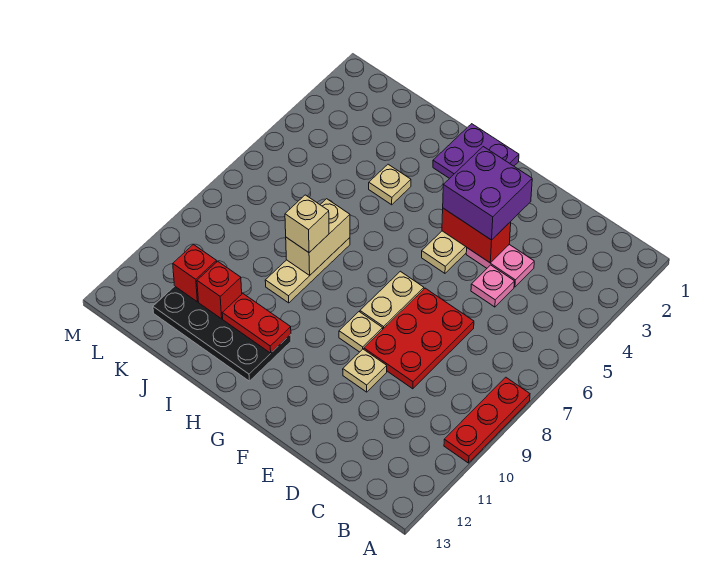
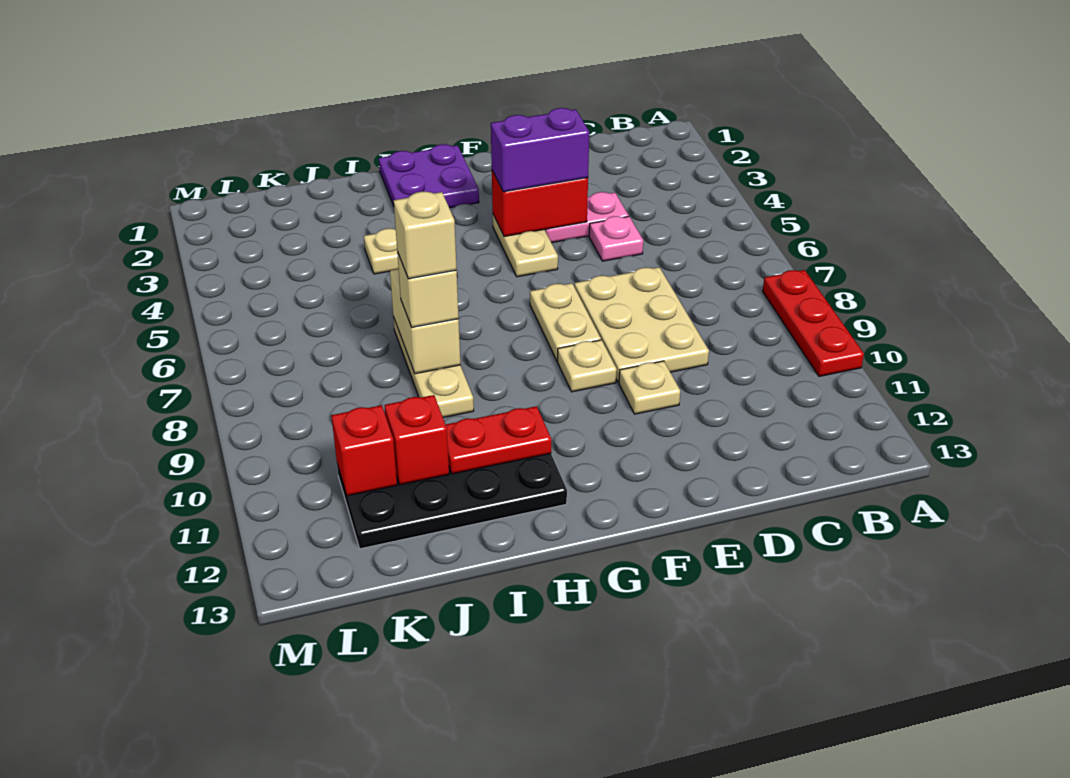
red plate D7:E9 level 1 -> tan plate D7:E9 level 1
purple brick E3:F4 level 3 -> purple brick E4:F4 level 3
none -> tan brick I8 level 4

